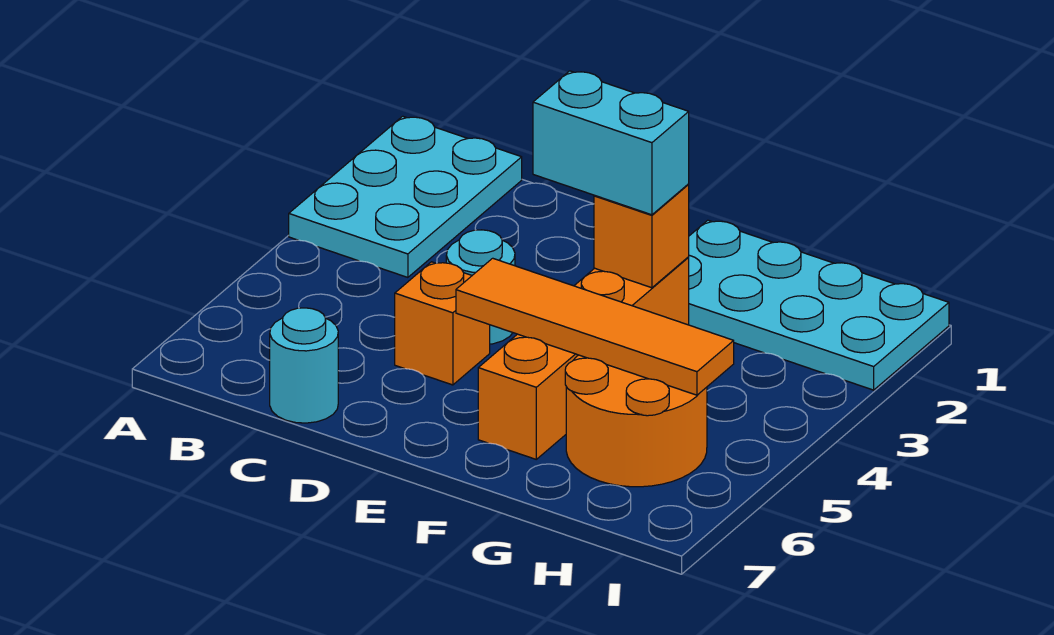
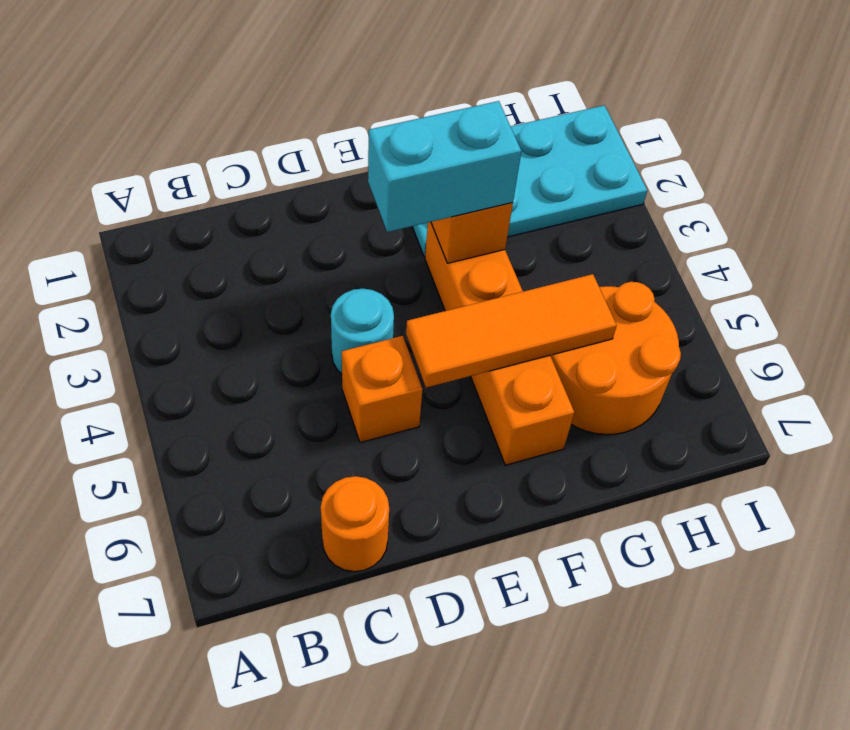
cyan plate A1:B3 level 1 -> none
cyan round brick C7 level 1 -> orange round brick C7 level 1
orange tile E5:H5 level 2 -> orange tile E5:G5 level 2

